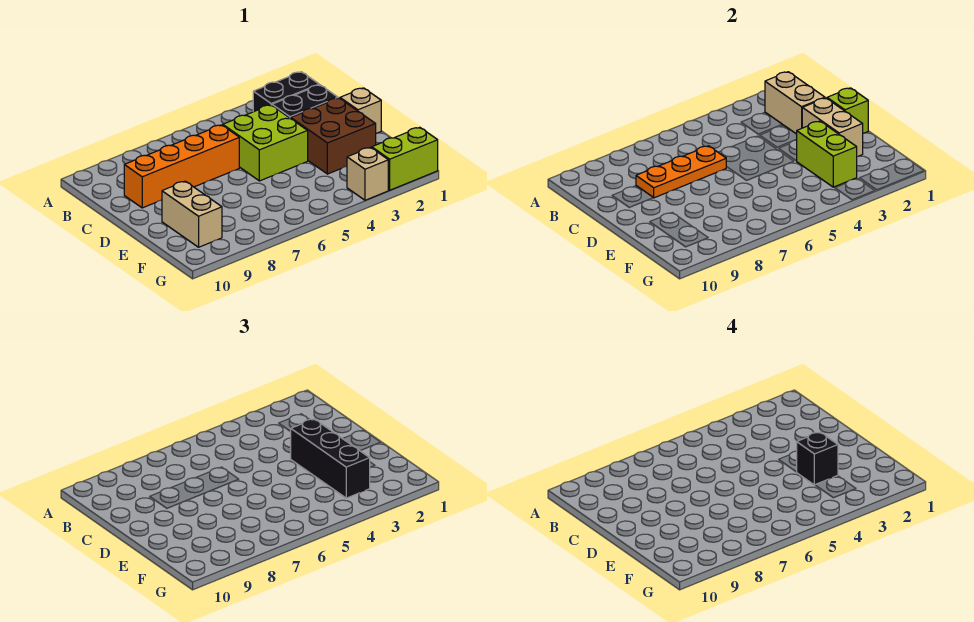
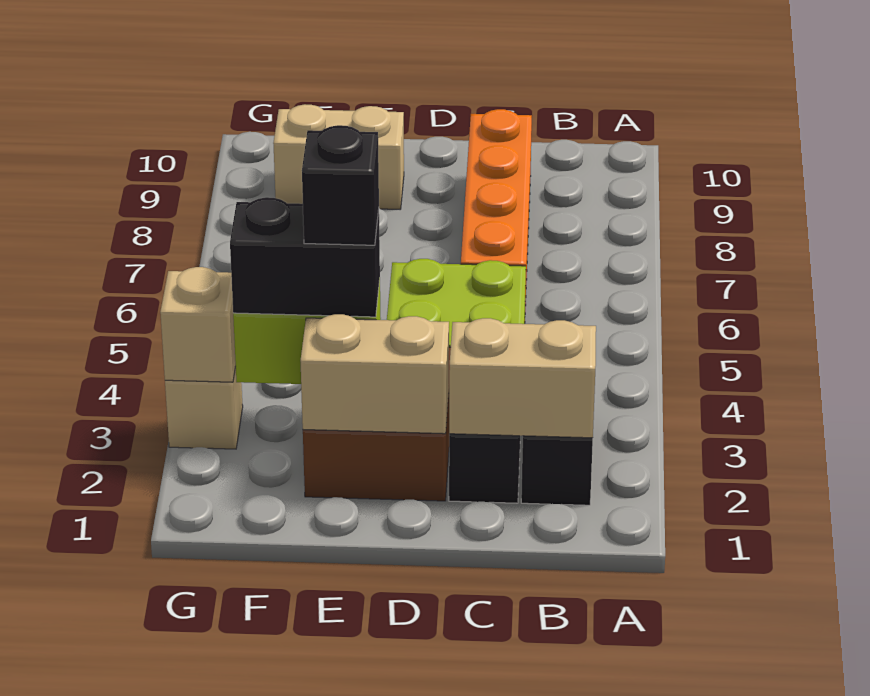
orange plate C6:C8 level 2 -> none
tan brick D1 level 1 -> tan brick G3 level 2
lime brick D1 level 2 -> none
black brick D3:F3 level 3 -> black brick E3:F3 level 3
lime brick G1:G2 level 1 -> none

